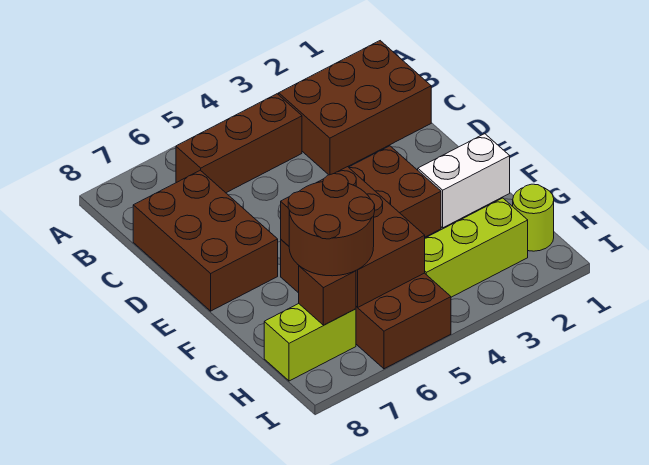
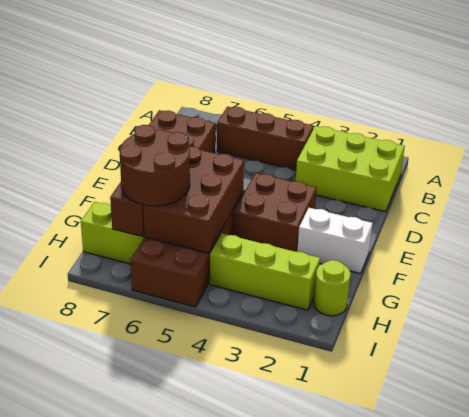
brown brick B1:C3 level 1 -> lime brick B1:C3 level 1

